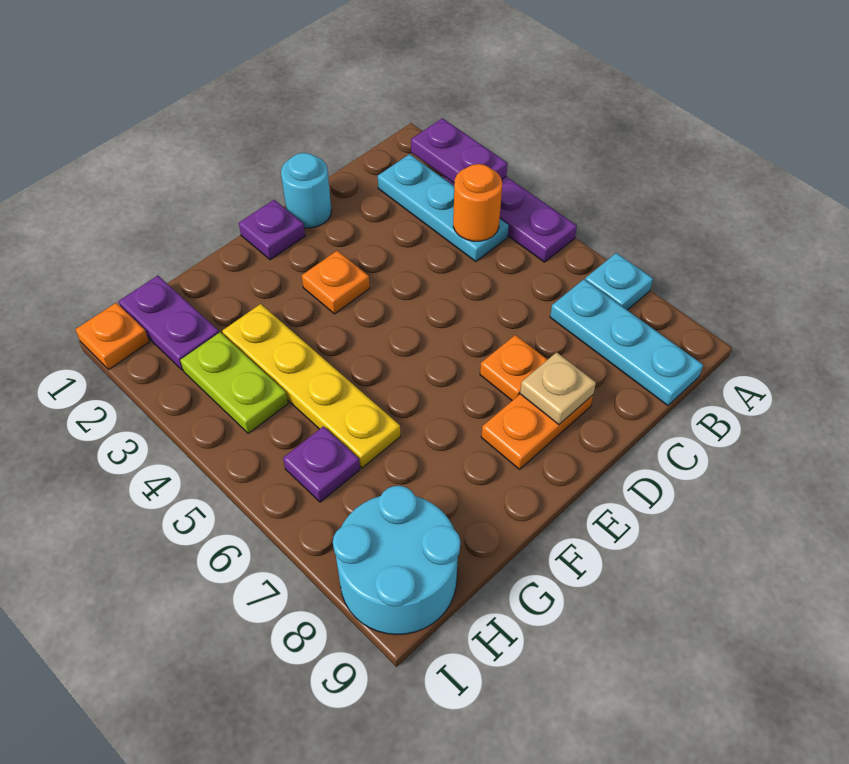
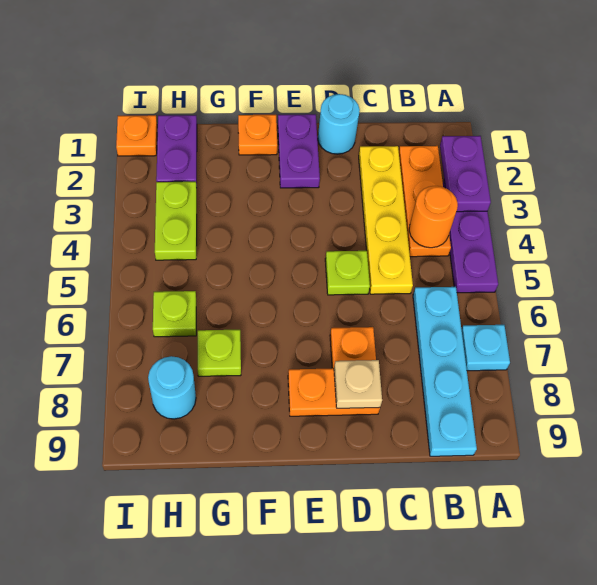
cyan plate B2:B4 level 1 -> orange plate B2:B4 level 1
cyan plate B7:B9 level 1 -> cyan plate B6:B9 level 1
none -> lime plate D5 level 1
purple plate E1 level 1 -> purple plate E1:E2 level 1
orange plate E3 level 1 -> orange plate F1 level 1
yellow plate G3:G6 level 1 -> yellow plate C2:C5 level 1
none -> lime plate G7 level 1
purple plate H6 level 1 -> lime plate H6 level 1
cyan round brick H8:I9 level 1 -> cyan round brick H8 level 1

